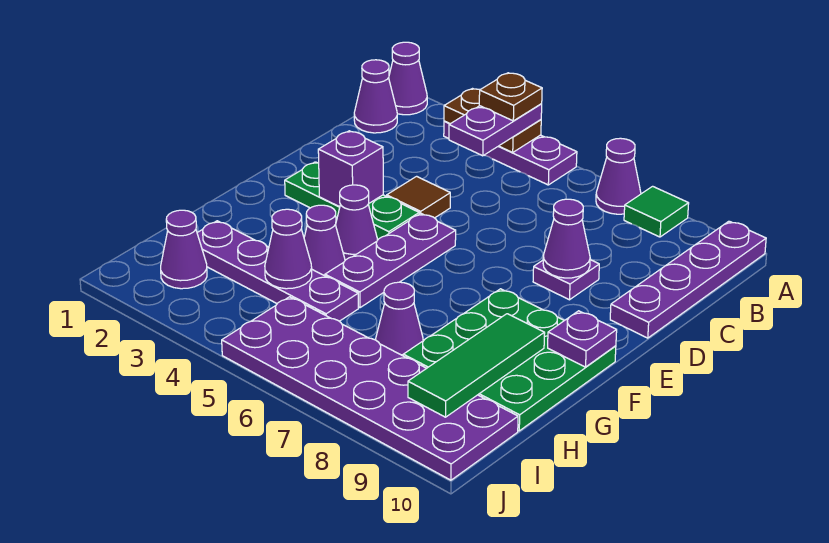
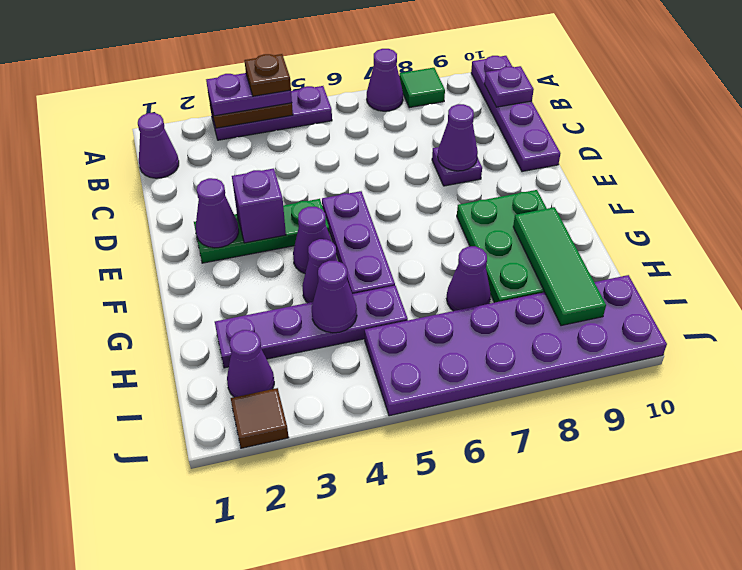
purple cone A1 level 1 -> purple cone E2 level 2
purple plate A4:B4 level 3 -> purple plate A3:A4 level 3
brown tile D4 level 1 -> brown tile J2 level 1
green plate F8:H10 level 1 -> green plate F8:H9 level 1
purple plate F10 level 2 -> purple plate B10 level 2

